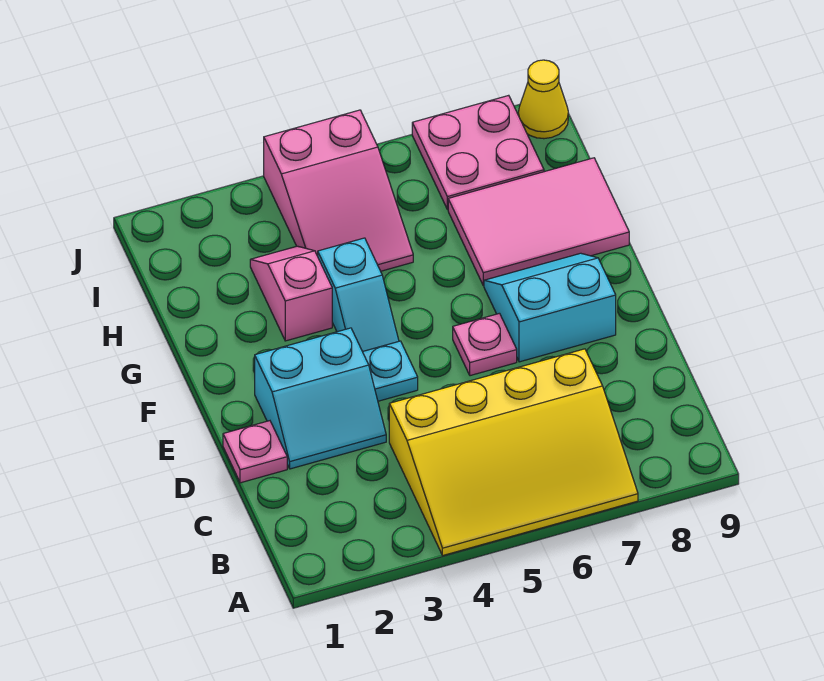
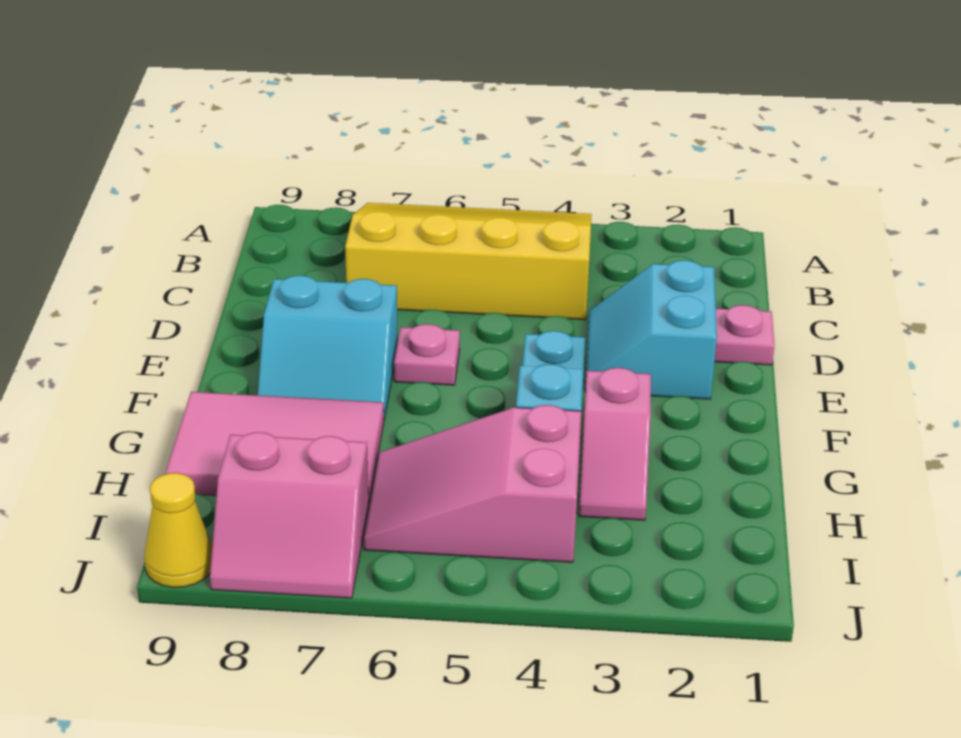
cyan slope D2:E3 level 1 top E -> cyan slope D2:E3 level 1 top 2
pink slope H4:J5 level 1 top J -> pink slope H4:I6 level 1 top 4
pink plate I7:J8 level 1 -> pink slope I7:J8 level 1 top I

